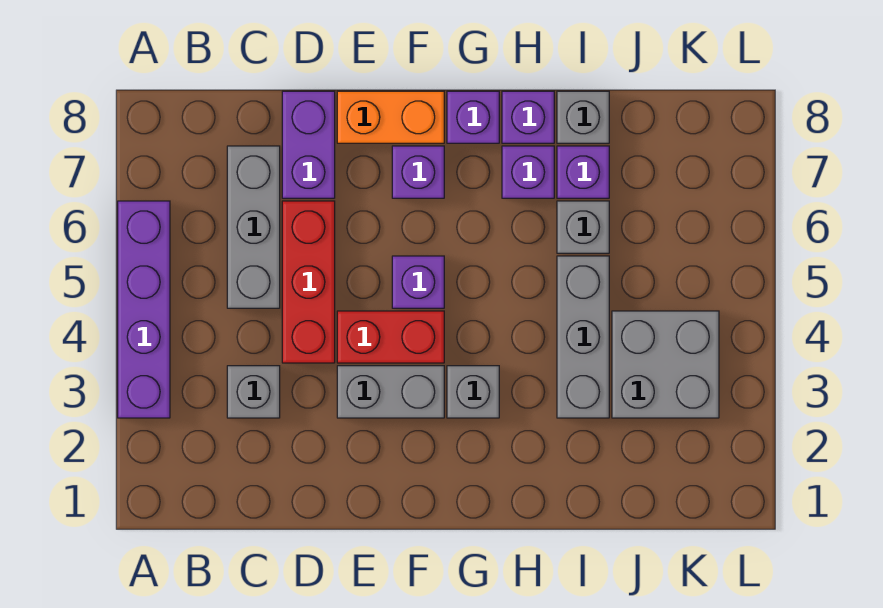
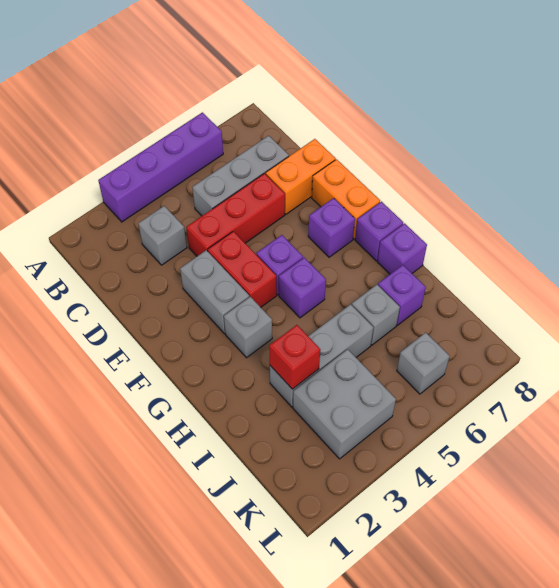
purple brick D7:D8 level 1 -> orange brick D7:D8 level 1
purple brick H7 level 1 -> purple brick G5 level 1
none -> red brick I3 level 2
grey brick I8 level 1 -> grey brick K6 level 1

